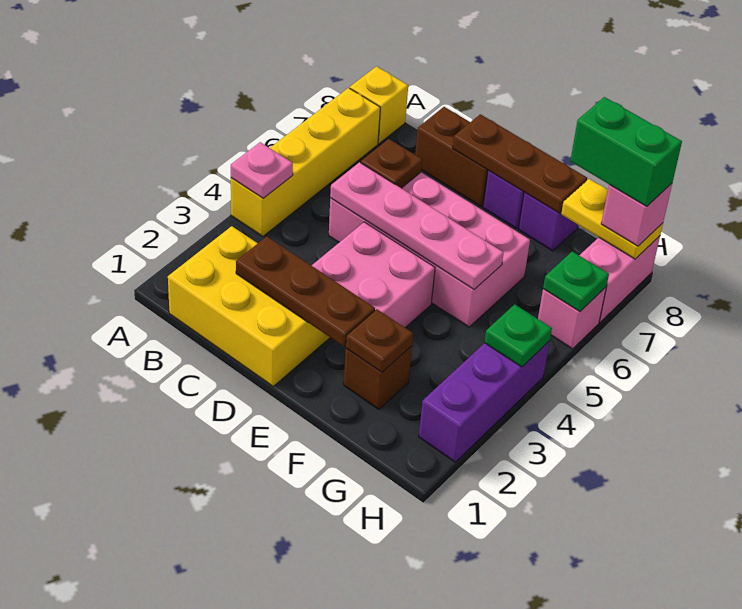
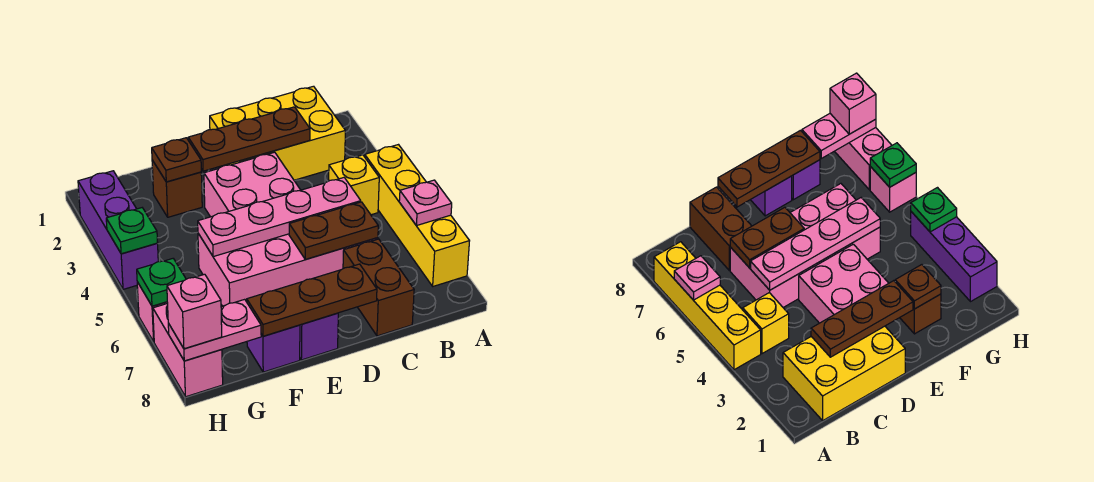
pink plate A4 level 2 -> pink plate A6 level 2
yellow brick A8 level 1 -> yellow brick B4 level 1
brown plate C6 level 2 -> brown plate C6:D6 level 2
brown brick C8:D8 level 1 -> brown brick C7:C8 level 1
yellow plate G8:H8 level 2 -> pink plate G8:H8 level 2
green brick G8:H8 level 4 -> none

